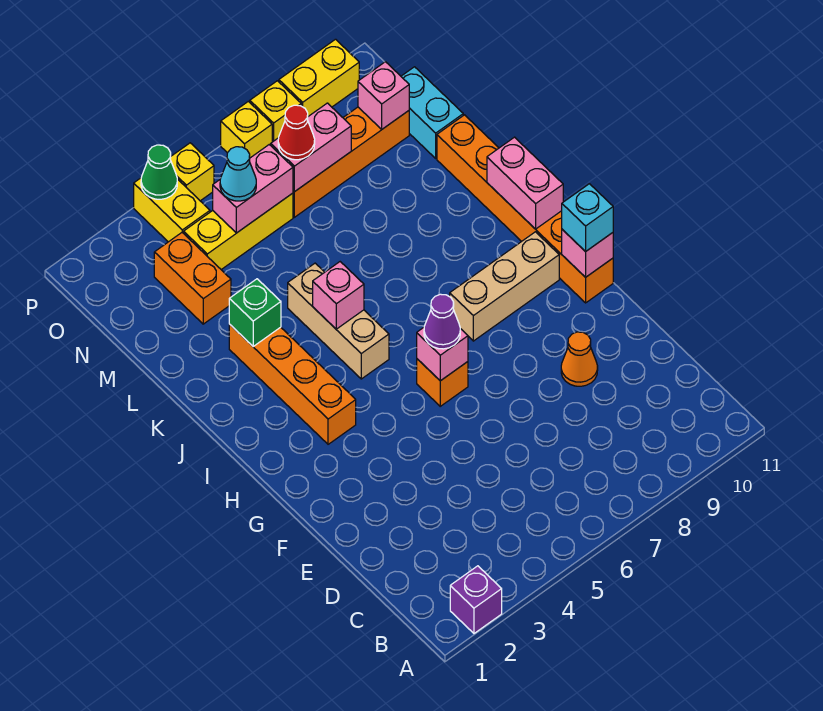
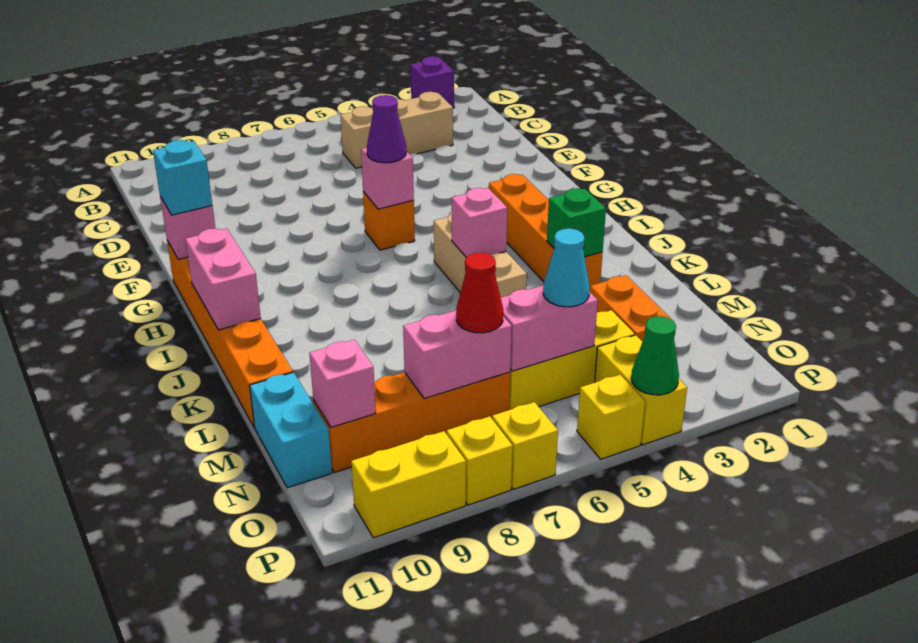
orange cone E9 level 1 -> none
tan brick H8:H10 level 1 -> tan brick C3:C5 level 1

